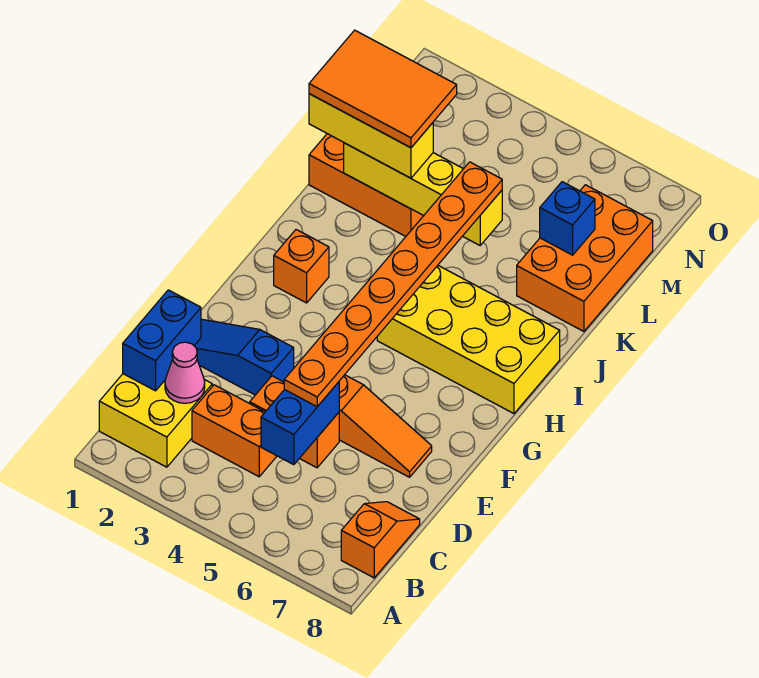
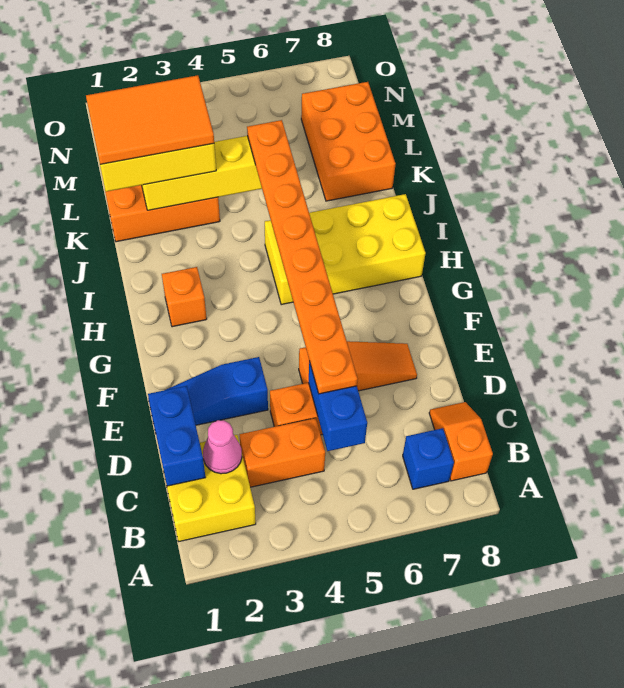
blue brick L7 level 2 -> blue brick B7 level 1

